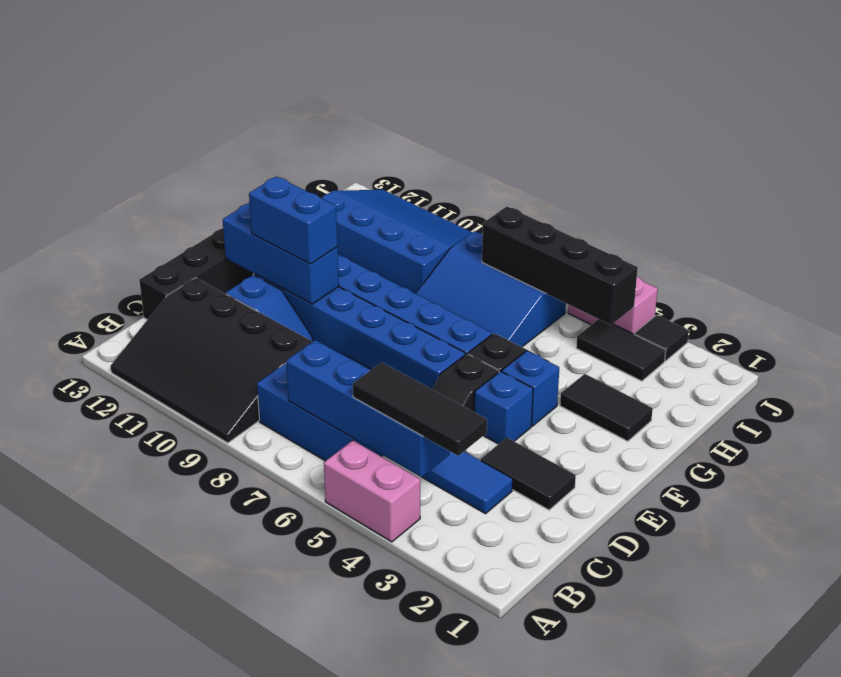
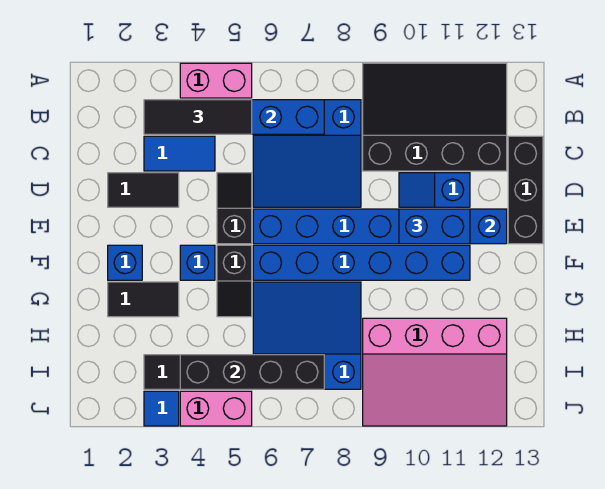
blue brick E4 level 1 -> blue brick F2 level 1
blue slope H9:J12 level 1 top H -> pink slope H9:J12 level 1 top H
black tile J3 level 1 -> blue tile J3 level 1

